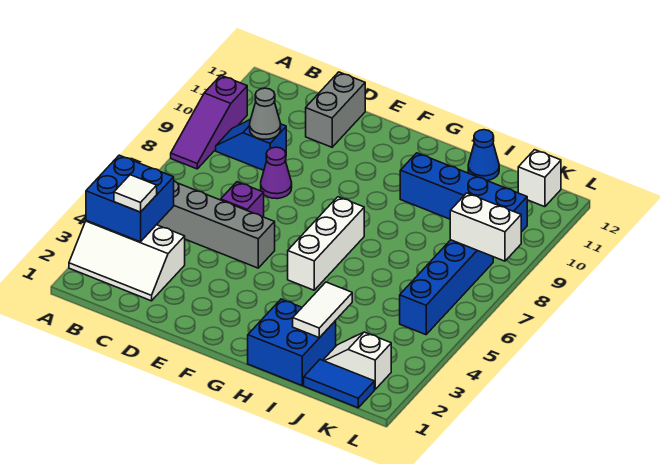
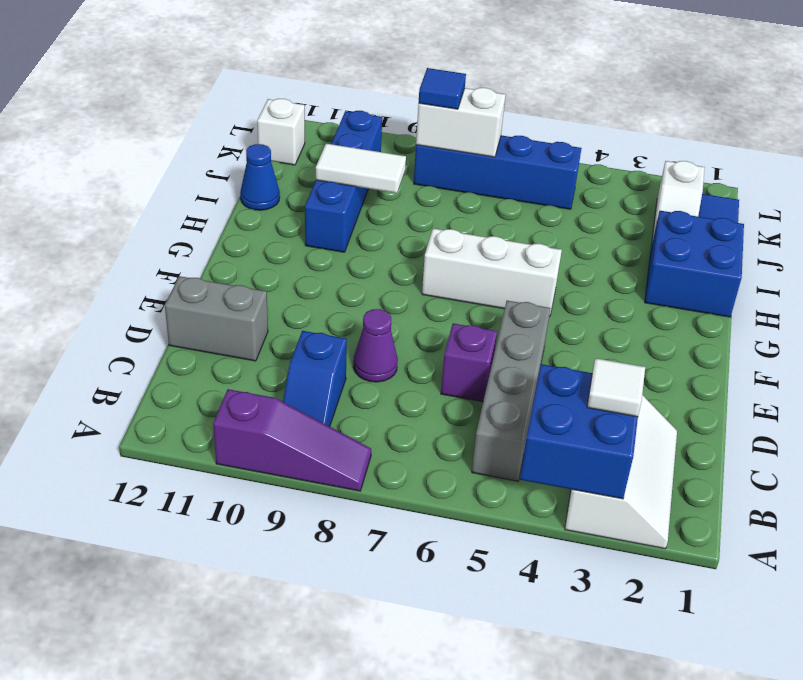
grey cone C9 level 2 -> none
white tile I2:I3 level 2 -> white tile I9:I10 level 2
white brick K8:L8 level 2 -> white brick K7:K8 level 2
none -> blue tile K8 level 3

